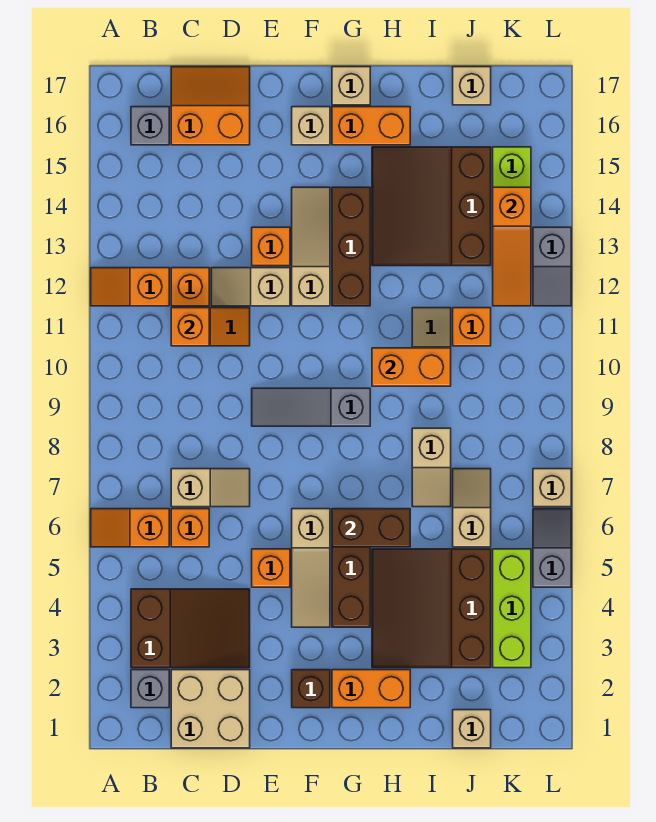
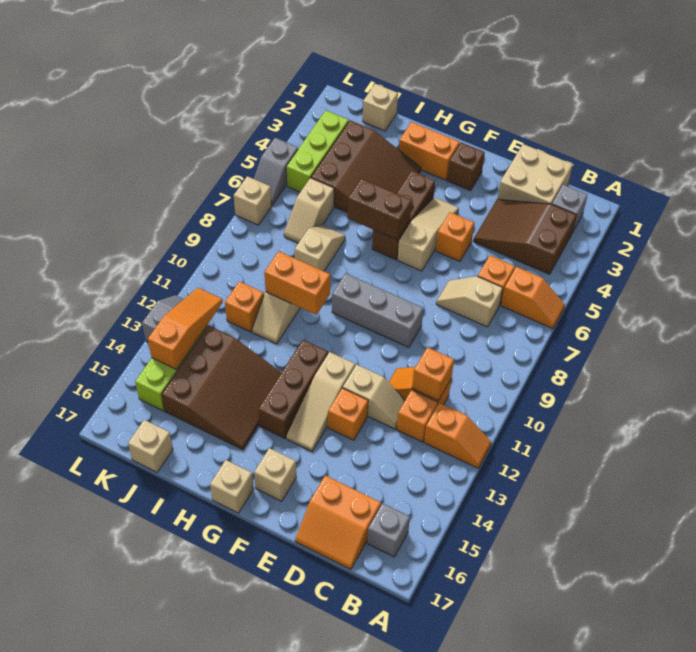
grey slope E9:G9 level 1 top G -> grey brick E9:G9 level 1
orange brick G16:H16 level 1 -> none

